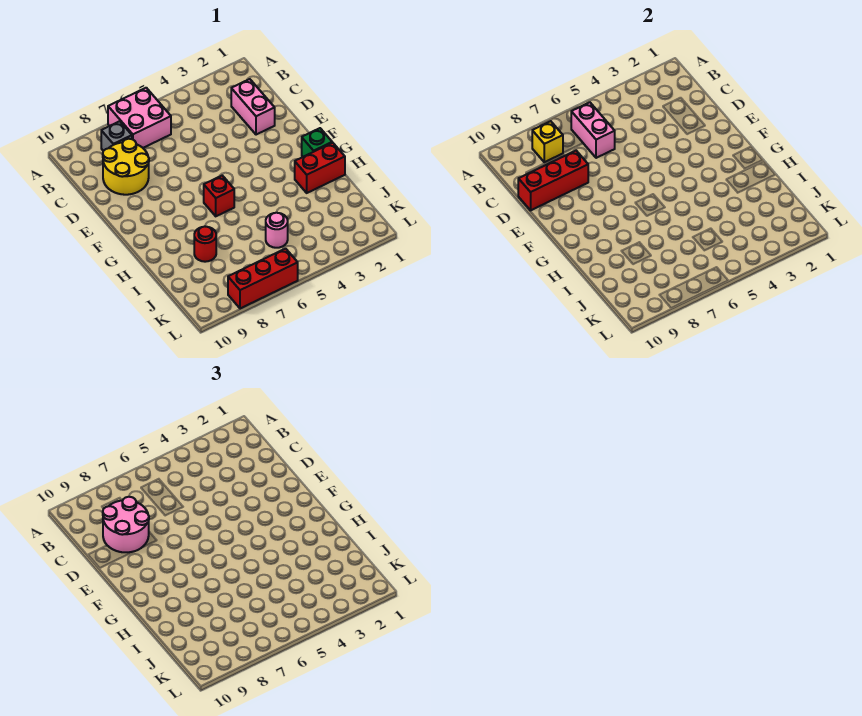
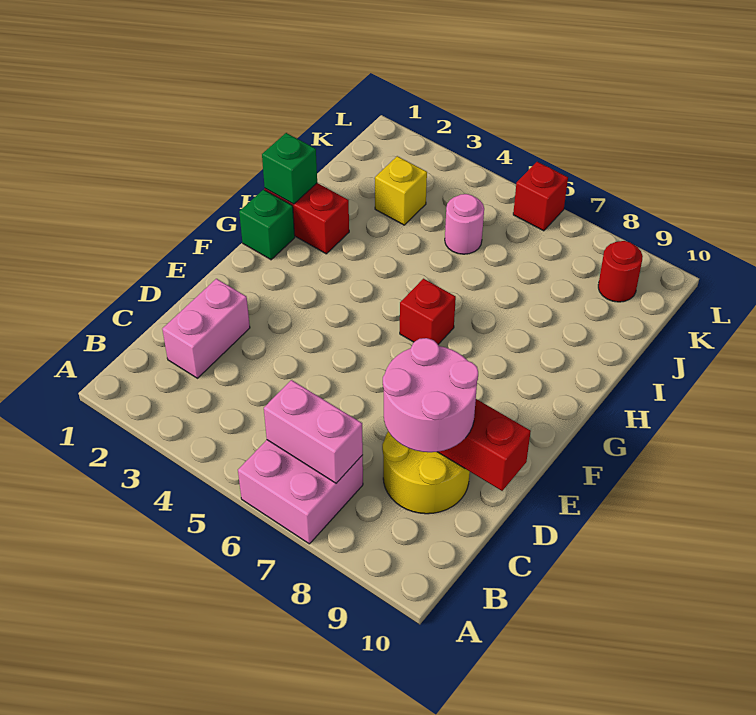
pink brick B6:C6 level 2 -> pink brick B6:B7 level 2
grey brick B8 level 1 -> none
yellow brick B8 level 2 -> yellow brick J3 level 1
none -> green brick H1 level 2
red round brick I8 level 1 -> red round brick K9 level 1
red brick L6:L8 level 1 -> red brick L6 level 1

